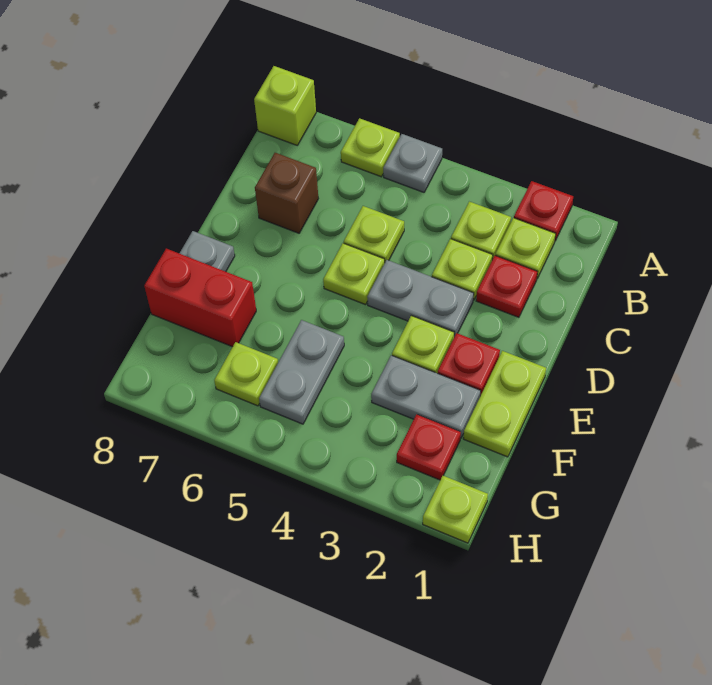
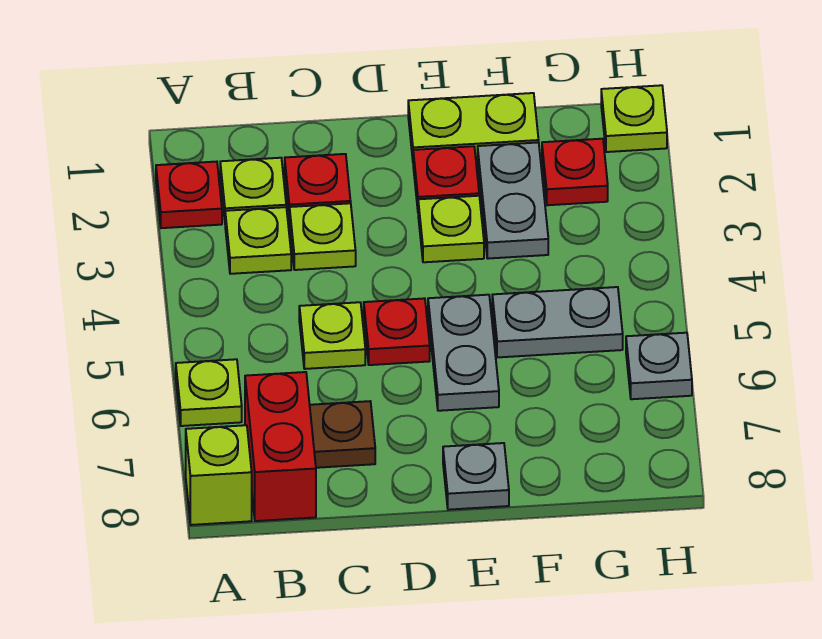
grey plate A5 level 1 -> grey plate H6 level 1
brown brick C7 level 1 -> brown plate C7 level 1
grey plate D3:D4 level 1 -> grey plate E5:E6 level 1
lime plate D5 level 1 -> red plate D5 level 1
red brick F7:F8 level 1 -> red brick B7:B8 level 1
lime plate G6 level 1 -> none

